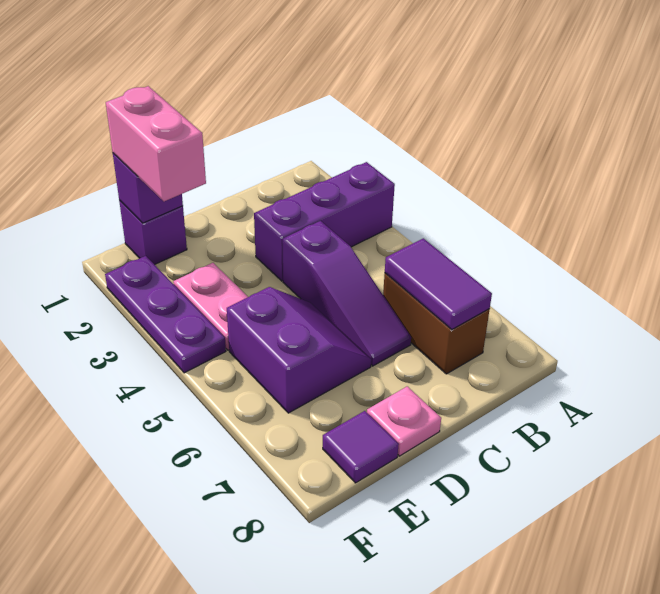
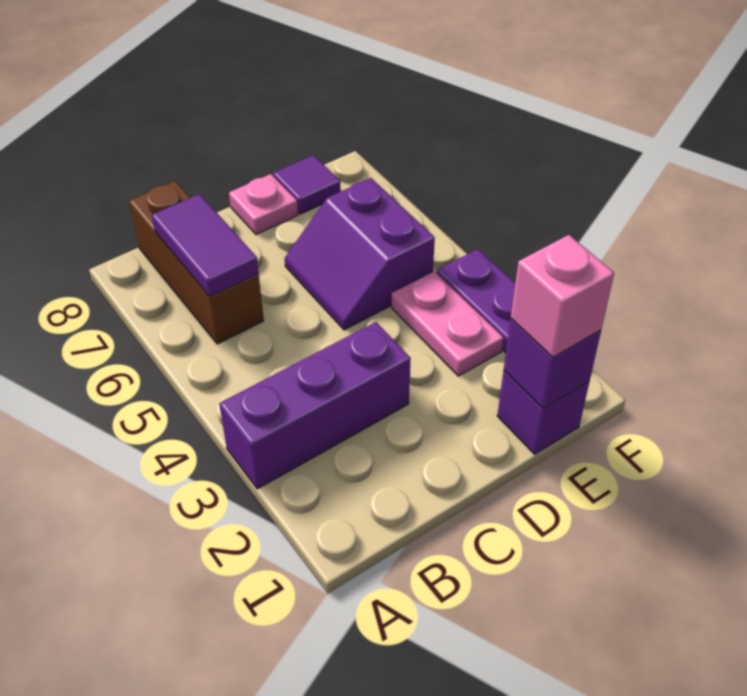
brown brick B6:B7 level 1 -> brown brick B6:B8 level 1
purple slope C4:C6 level 1 top 4 -> none
pink brick E1:E2 level 3 -> pink brick E1 level 3

